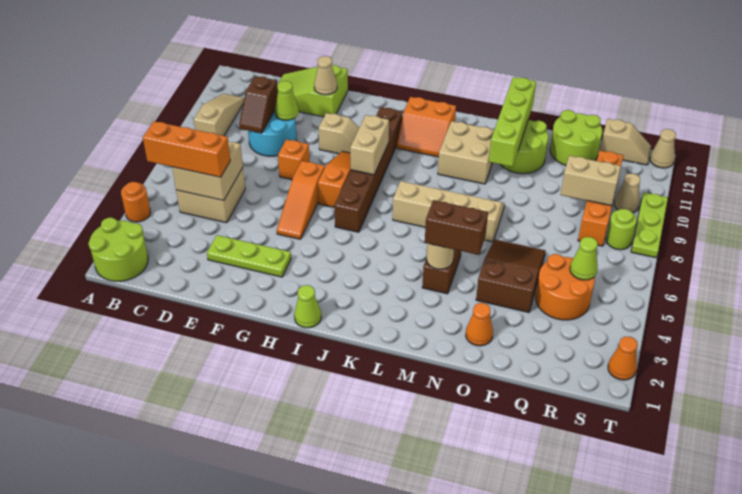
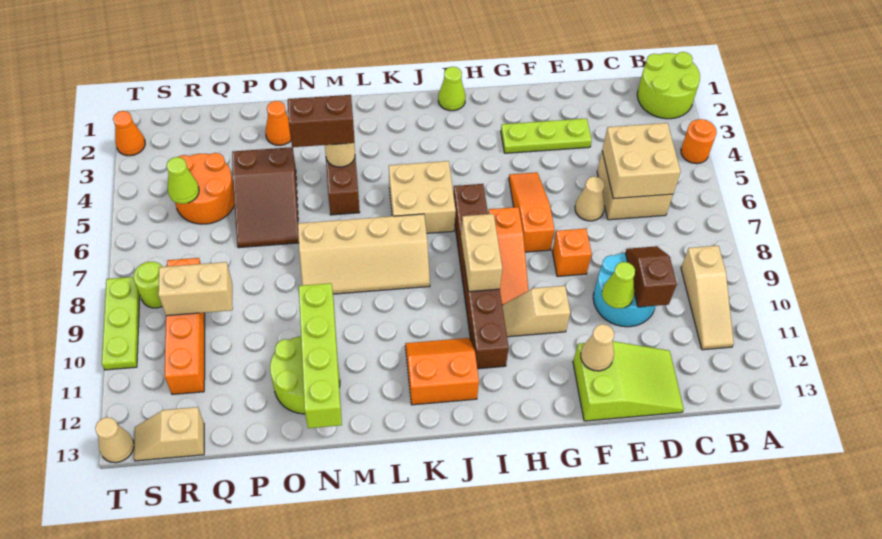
orange brick B5:D5 level 3 -> none
tan brick L10:M11 level 1 -> tan brick J5:K6 level 1
lime round brick P12:Q13 level 1 -> none
tan cone S10 level 1 -> tan cone E6 level 1

